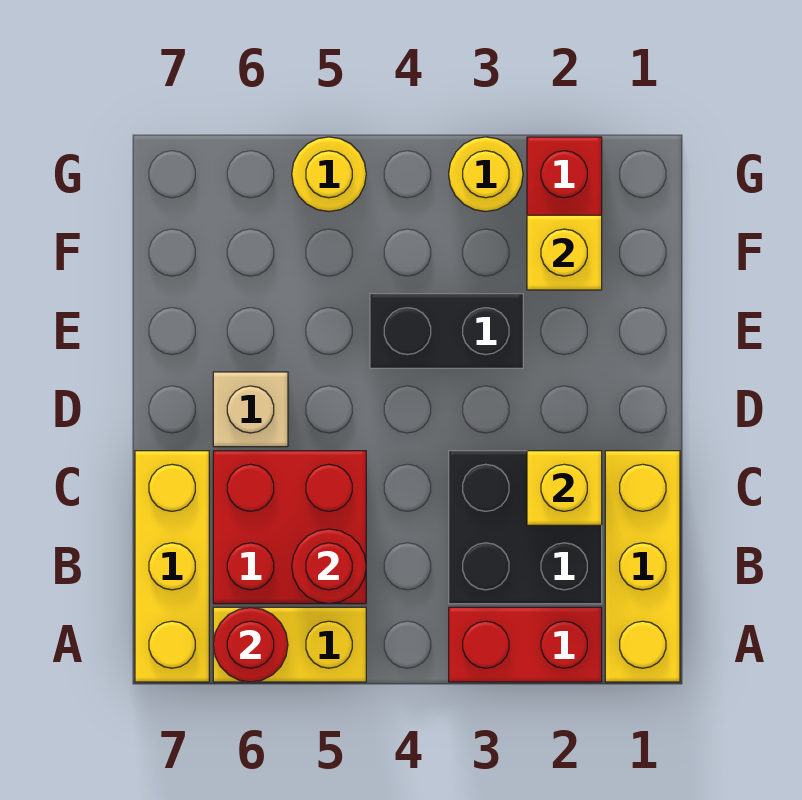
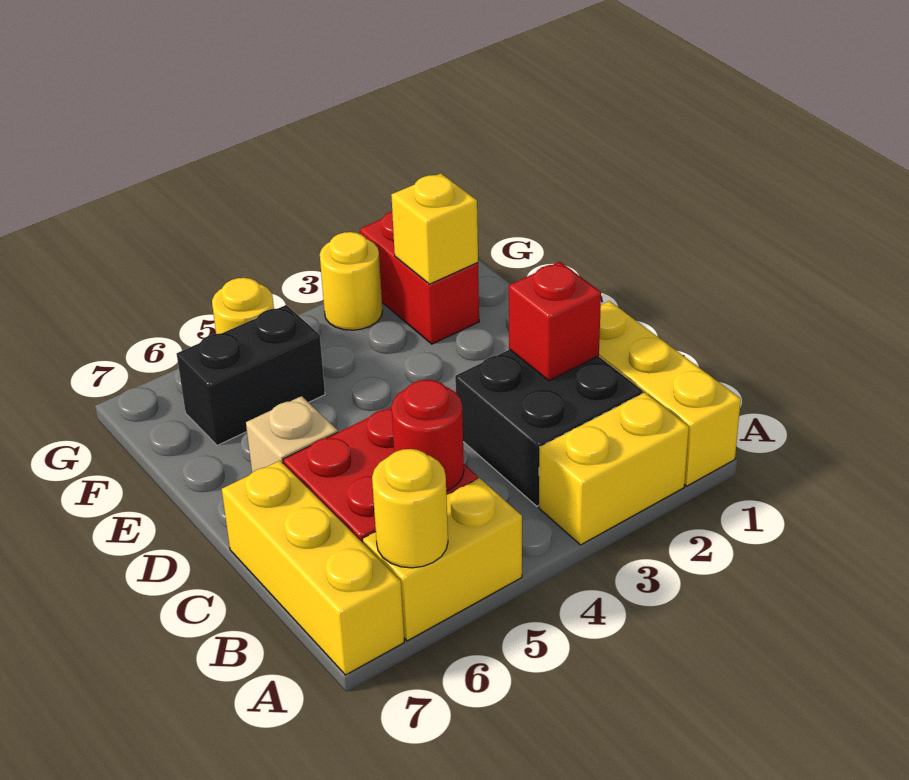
red brick A2:A3 level 1 -> yellow brick A2:A3 level 1
red round brick A6 level 2 -> yellow round brick A6 level 2
yellow brick C2 level 2 -> red brick C2 level 2
black brick E3:E4 level 1 -> black brick F5:F6 level 1

